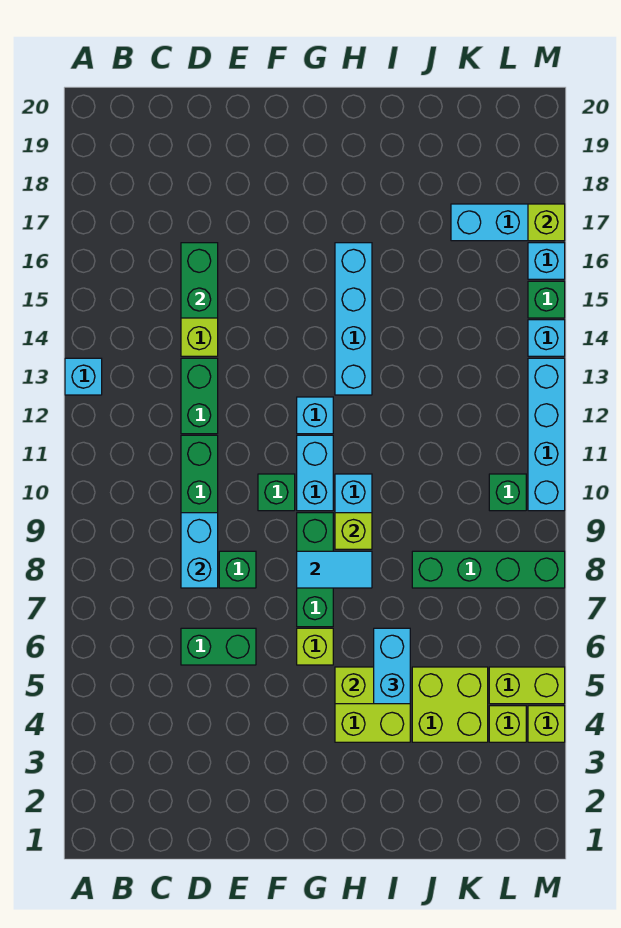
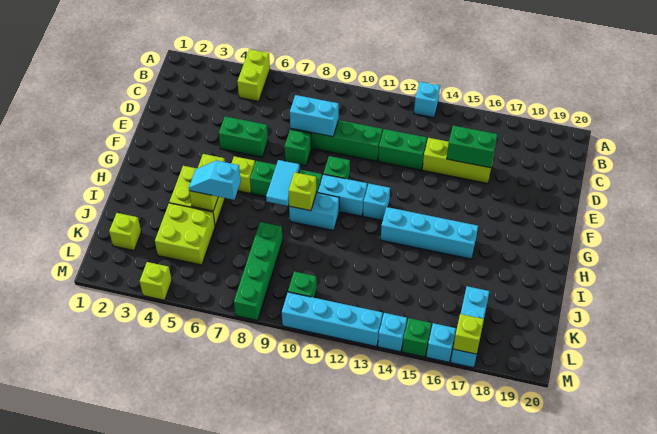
green brick D6:E6 level 1 -> green brick E5:E6 level 1
cyan brick I5:I6 level 3 -> cyan slope I5:I6 level 3 top 6
lime brick L4 level 1 -> lime brick K2 level 1
lime brick L5:M5 level 1 -> lime brick A5:B5 level 1

